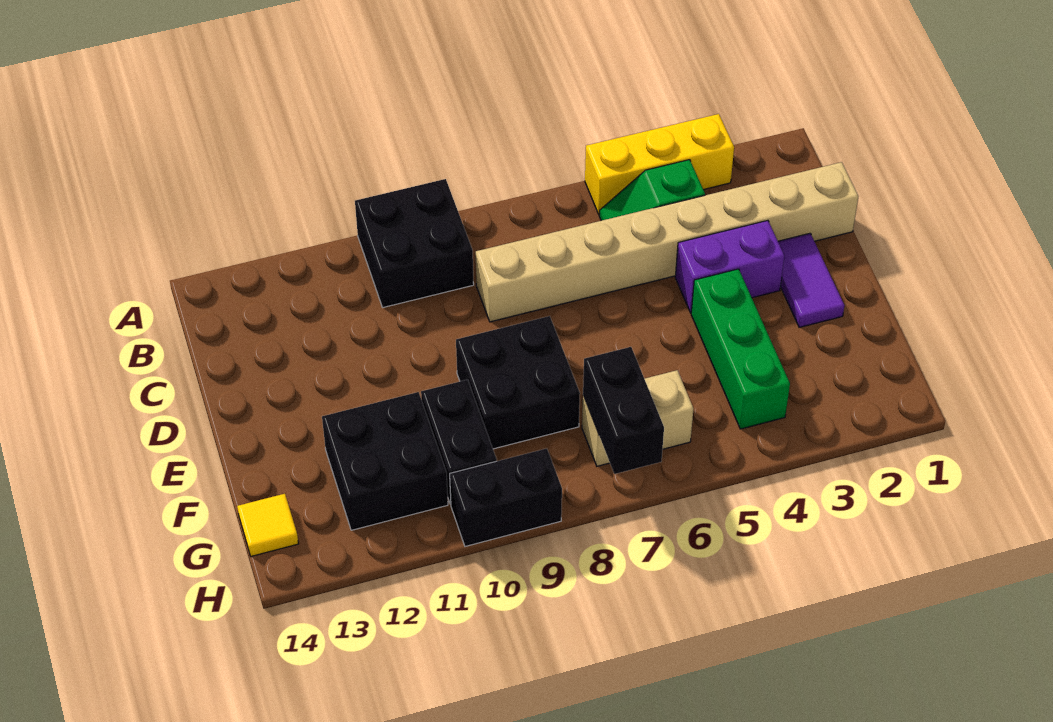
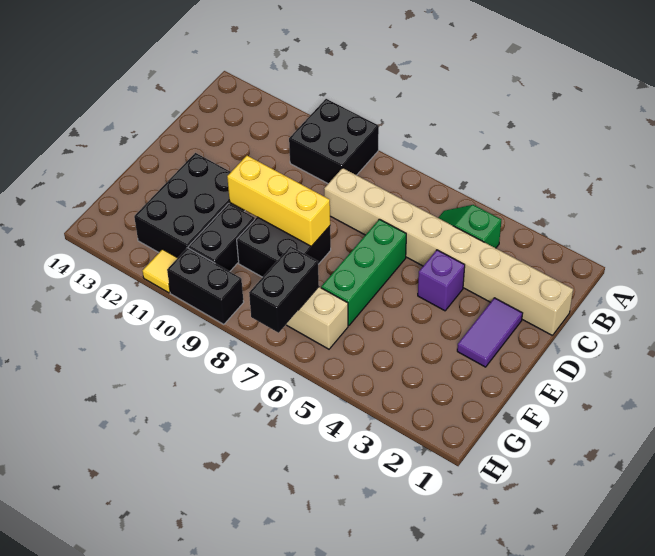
yellow brick A3:A5 level 1 -> yellow brick E8:E10 level 2
purple brick D3:D4 level 1 -> purple brick D4 level 1
green brick E4:G4 level 1 -> green brick D6:F6 level 1
black brick F11:G12 level 1 -> black brick E11:G12 level 1
yellow tile G14 level 1 -> yellow tile H11 level 1

